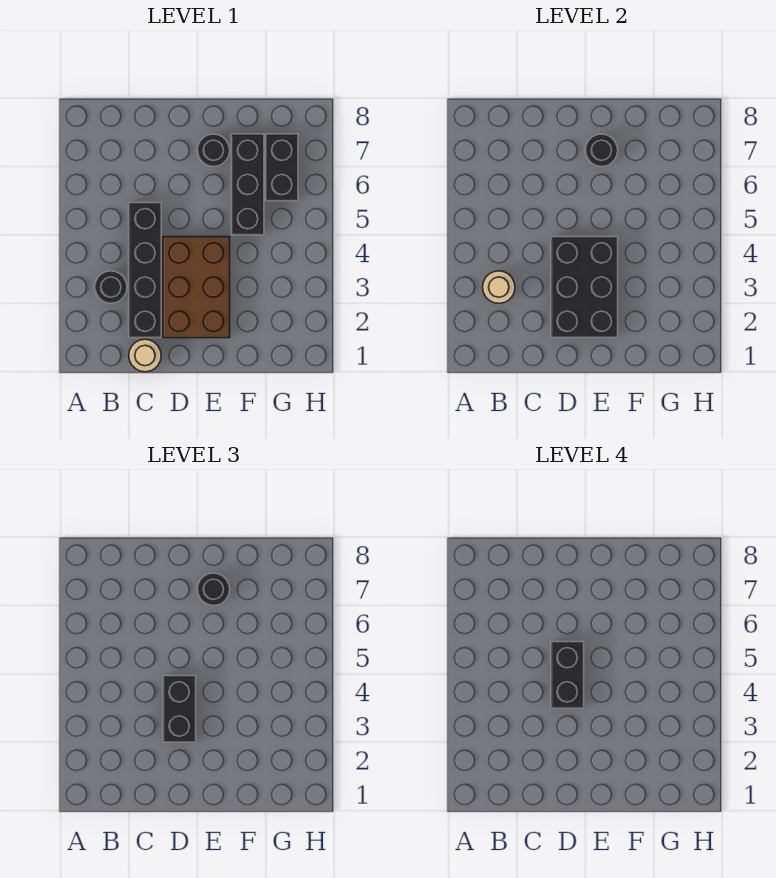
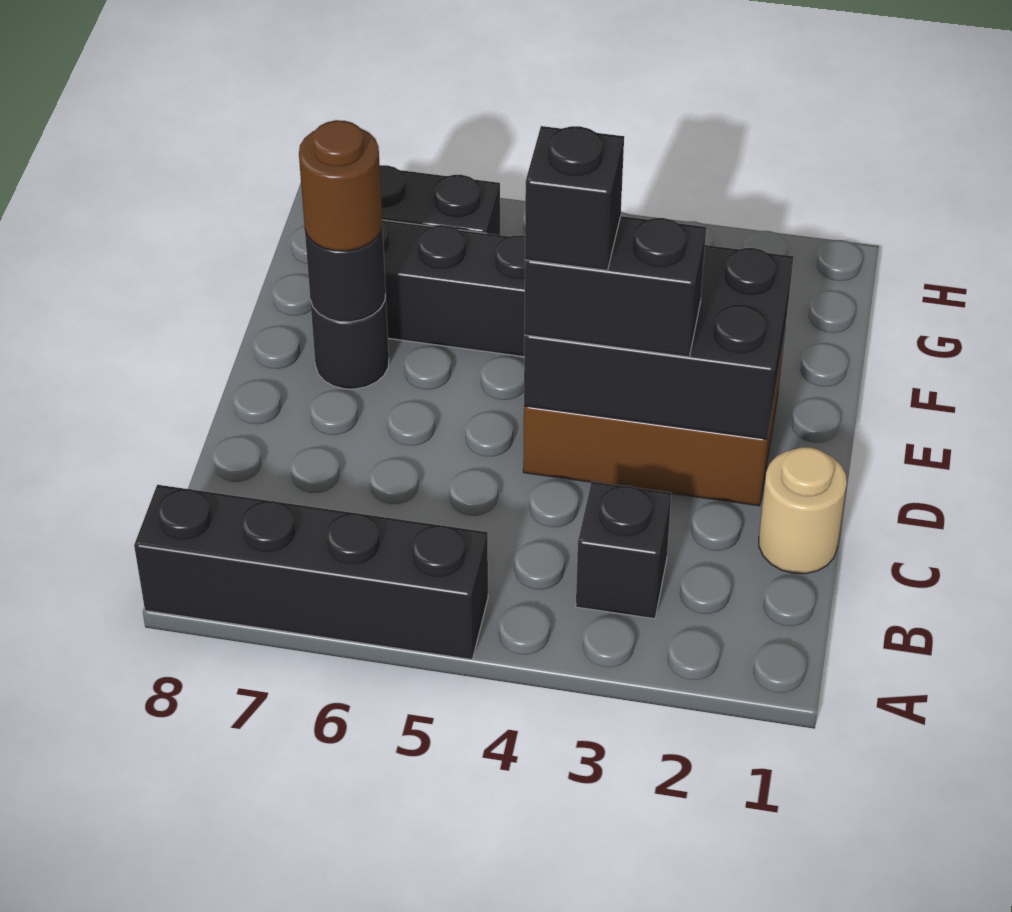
black round brick B3 level 1 -> black brick B3 level 1
tan round brick B3 level 2 -> none
black brick C2:C5 level 1 -> black brick A5:A8 level 1
black brick D4:D5 level 4 -> black brick D4 level 4
black round brick E7 level 3 -> brown round brick E7 level 3

